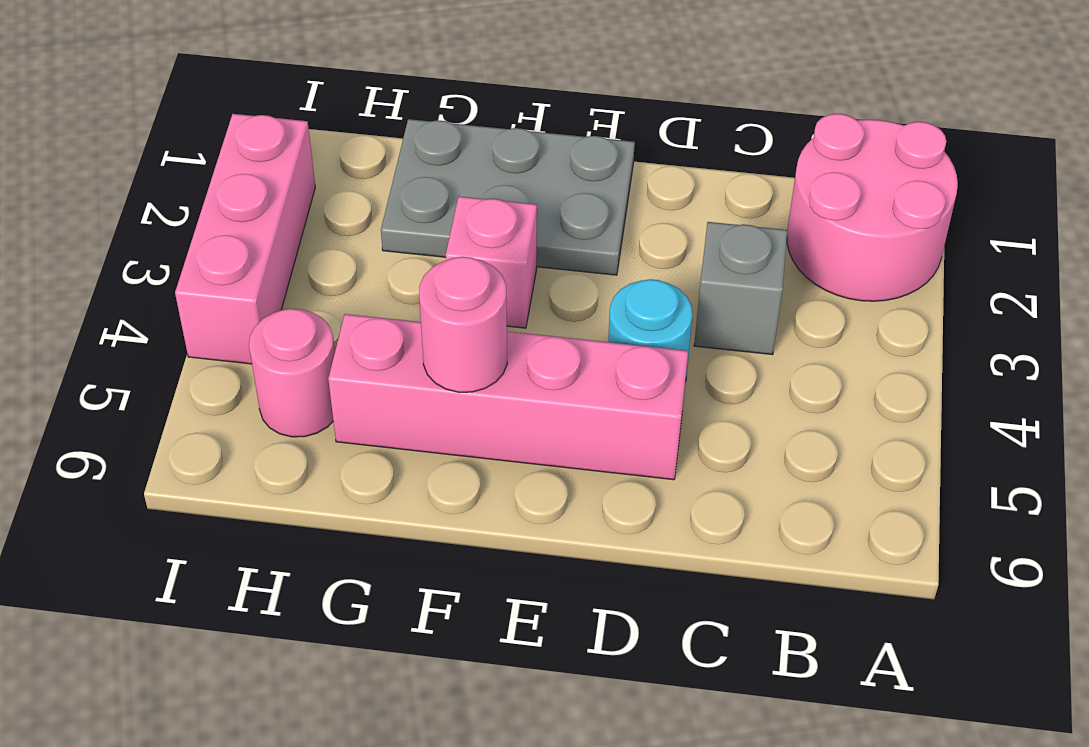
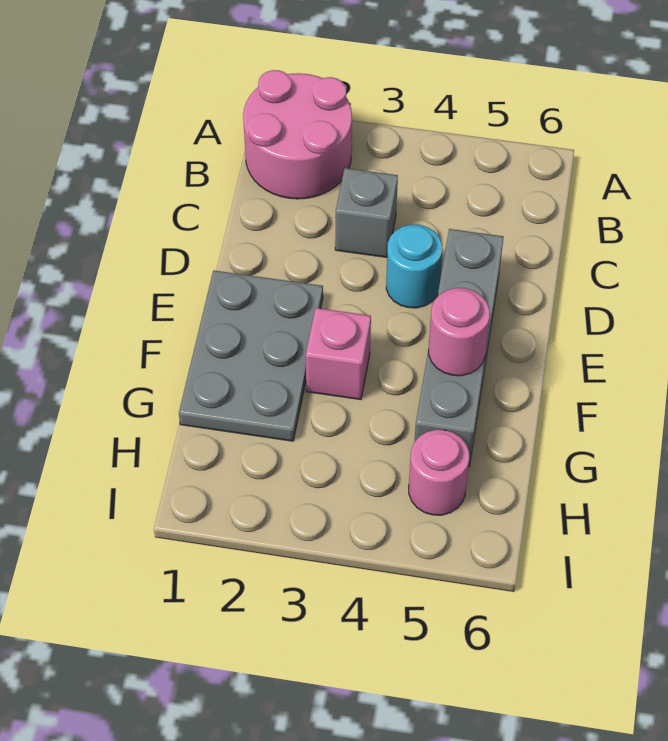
pink brick D5:G5 level 1 -> grey brick D5:G5 level 1
pink brick I2:I4 level 1 -> none

